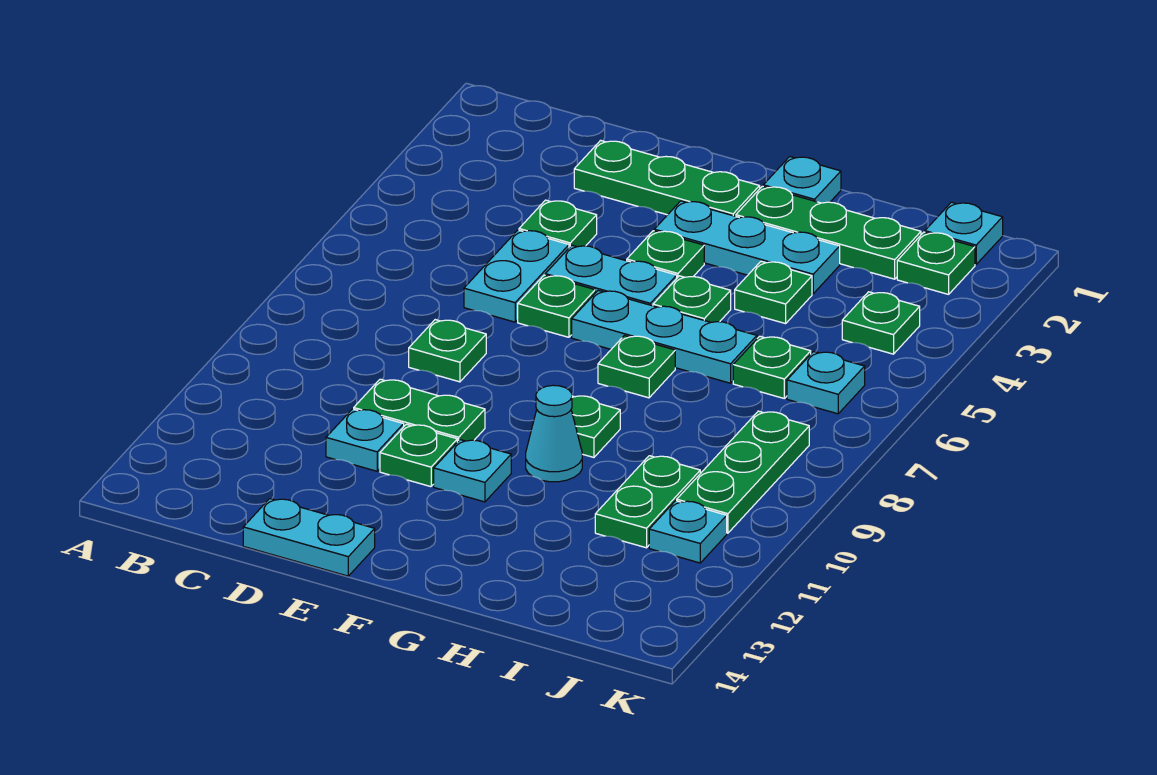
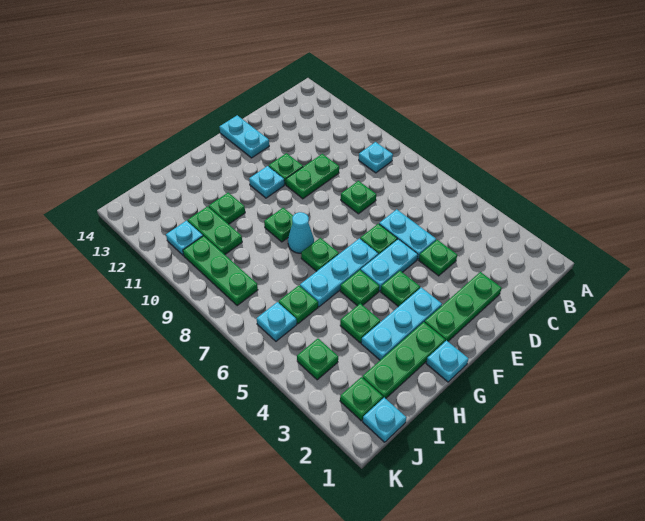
cyan plate D11 level 1 -> cyan plate B9 level 1
cyan plate D14:E14 level 1 -> cyan plate E13:E14 level 1
cyan cone G10 level 1 -> cyan cone G8 level 1
none -> green plate H11 level 1

